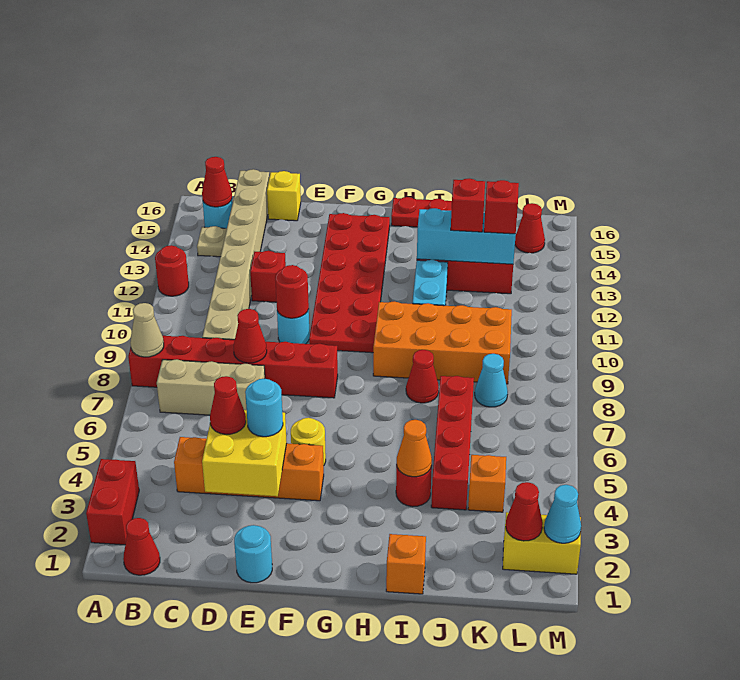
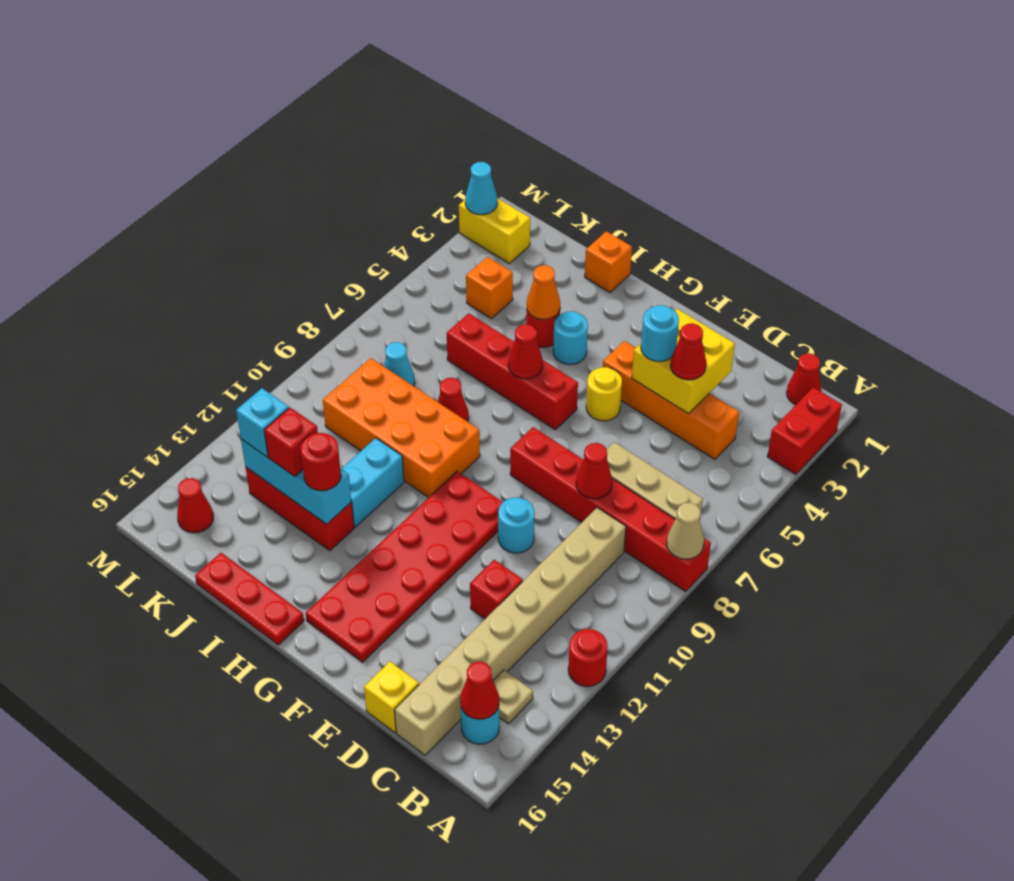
cyan round brick E1 level 1 -> cyan round brick H4 level 1
red round brick E10 level 2 -> red round brick I13 level 3
red brick J4:J7 level 1 -> red brick G6:J6 level 1
red brick K13 level 3 -> cyan brick K13 level 3
red cone L2 level 2 -> red cone H6 level 2

